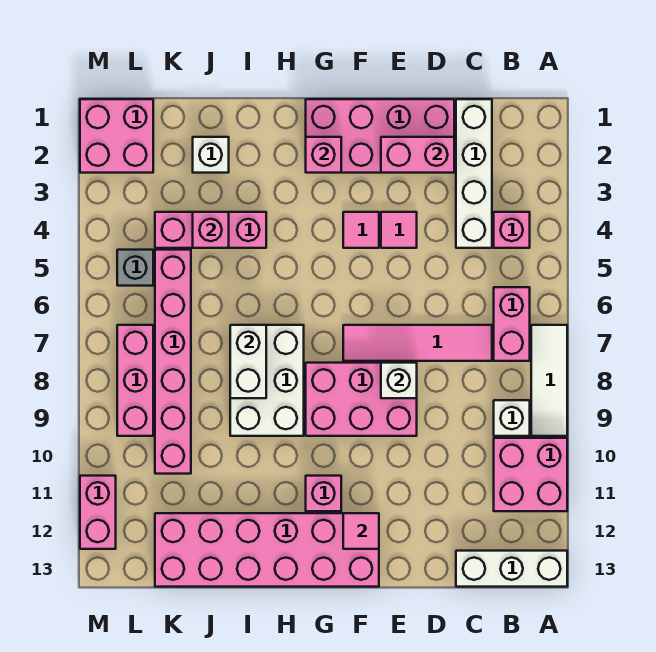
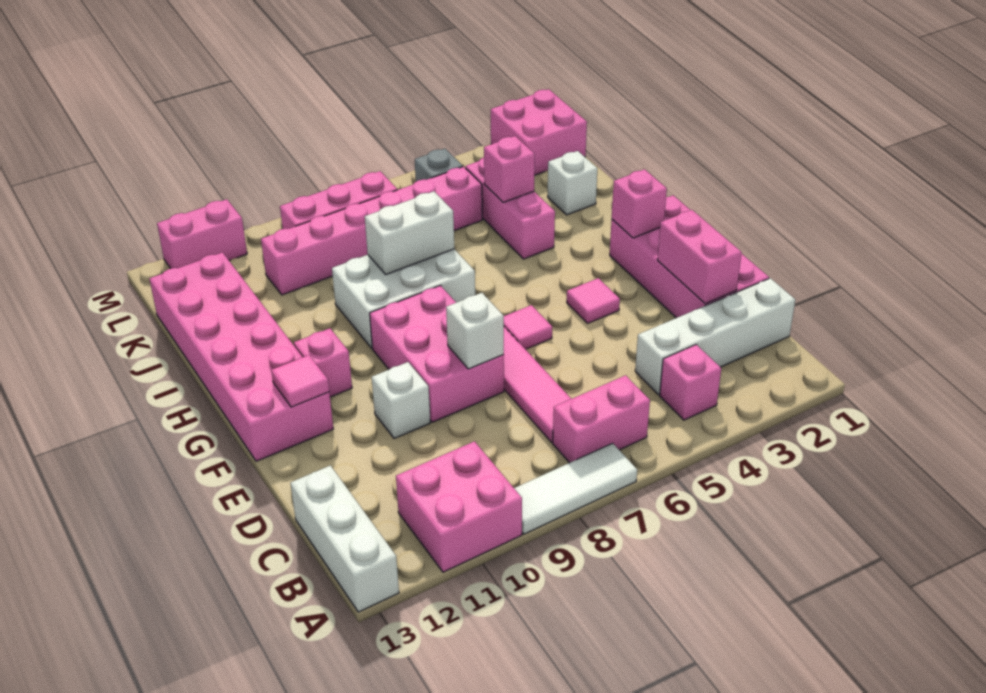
white brick B9 level 1 -> white brick E10 level 1
pink tile E4 level 1 -> pink tile F6 level 1

